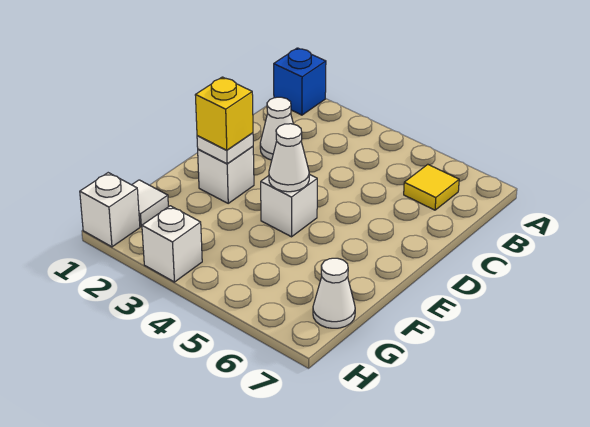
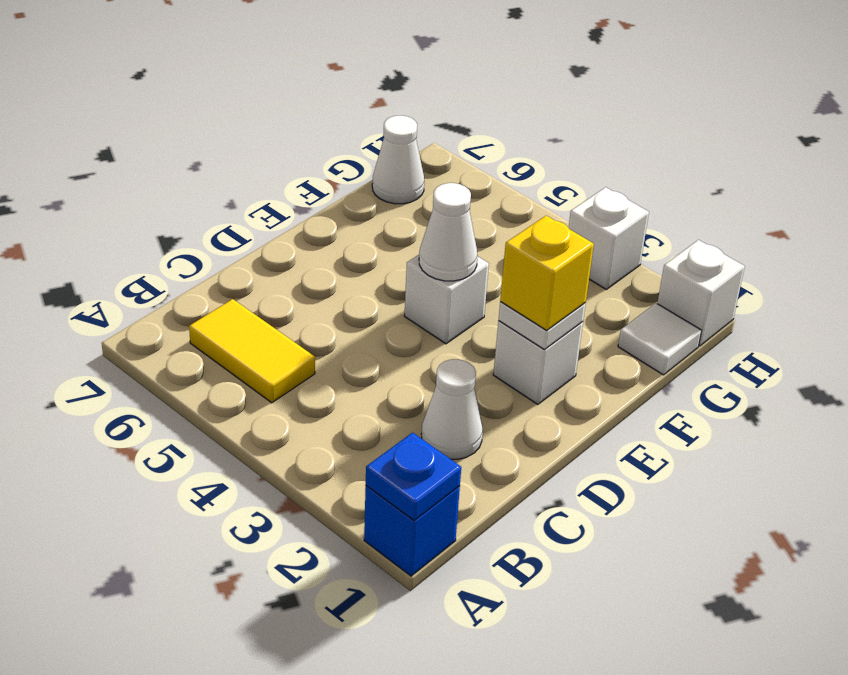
none -> blue plate A1 level 2
yellow tile B6 level 1 -> yellow tile B5:B6 level 1

